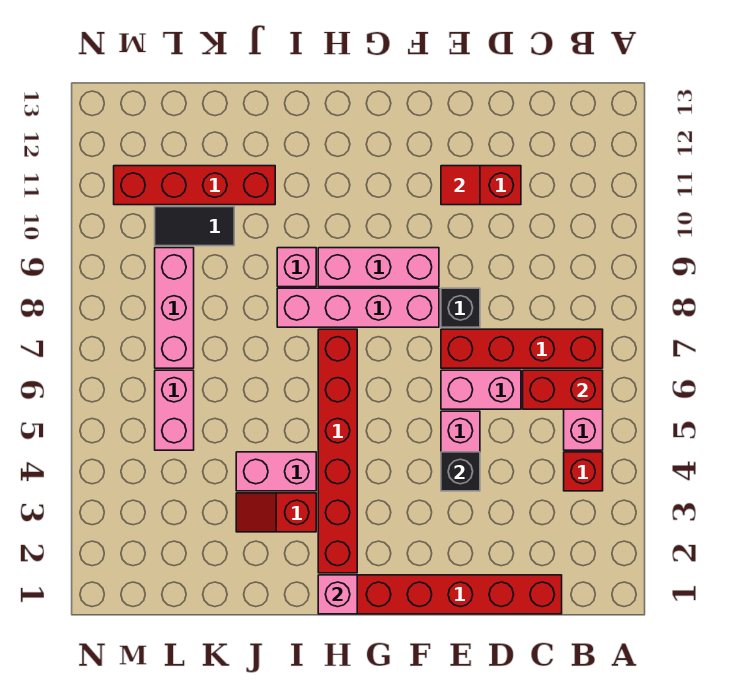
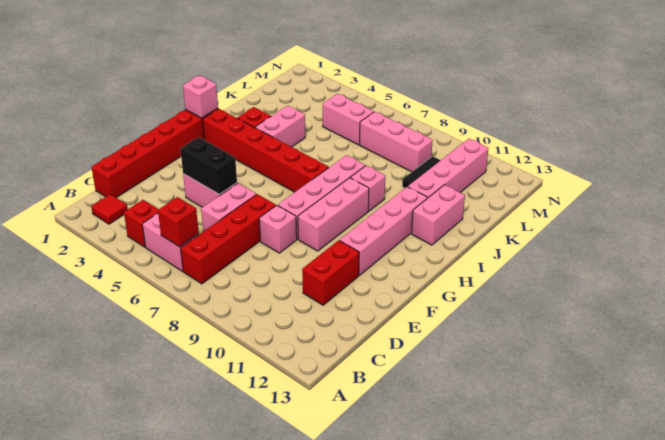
red brick B6:C6 level 2 -> red brick B6 level 2
black brick E4 level 2 -> black brick E4:E5 level 2
black brick E8 level 1 -> pink brick E8 level 1
red tile E11 level 2 -> red tile B2 level 1
none -> pink brick F11:I11 level 1
none -> pink brick I12:J12 level 1
red brick J11:M11 level 1 -> pink brick J11:M11 level 1

